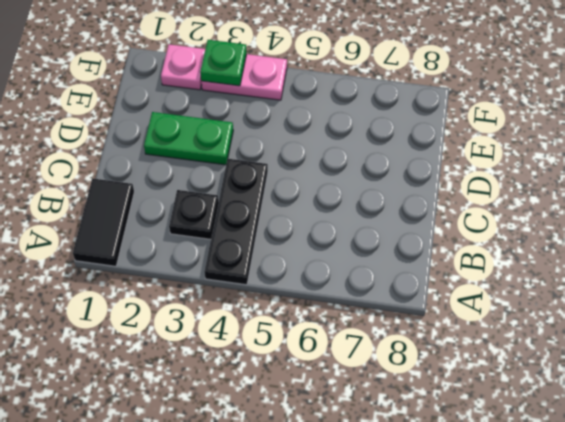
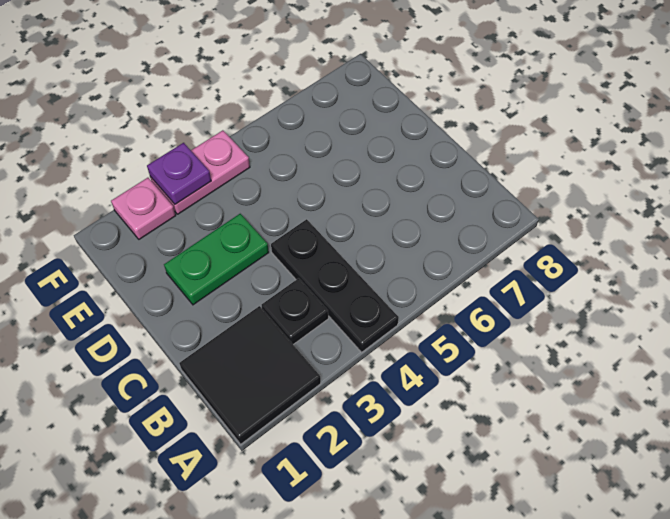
black tile A1:B1 level 1 -> black tile A1:B2 level 1
green plate F3 level 2 -> purple plate F3 level 2

